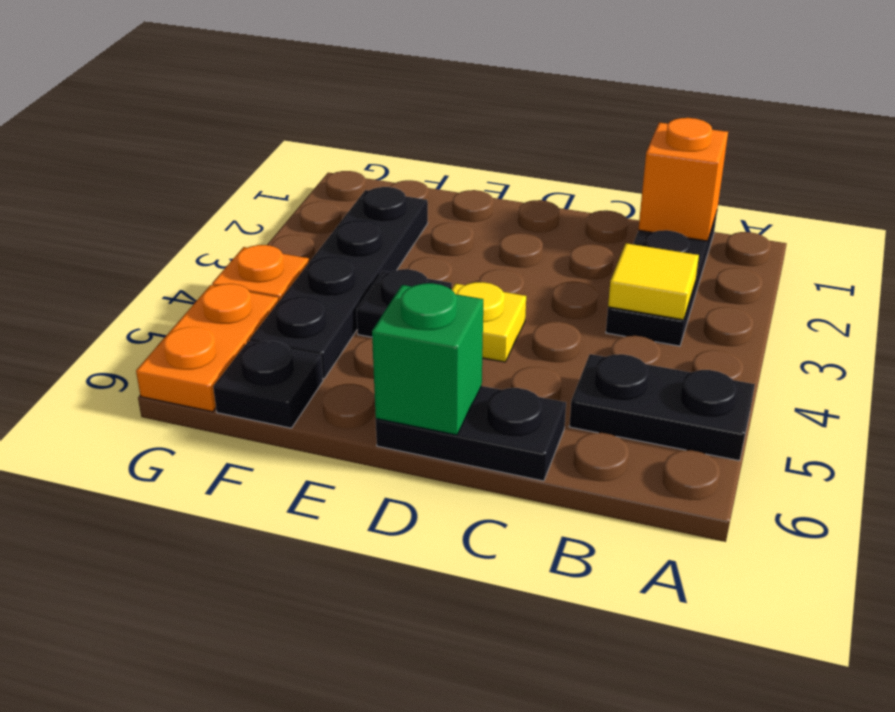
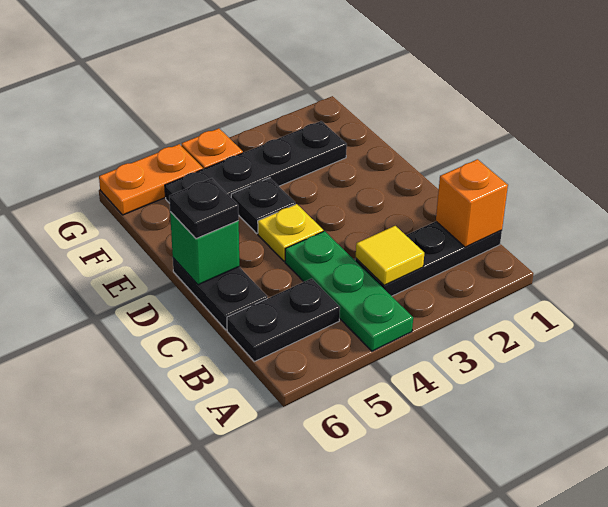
none -> green plate A4:C4 level 1
black plate A5:B5 level 1 -> black plate B5:B6 level 1
black plate F6 level 1 -> black plate D6 level 3

